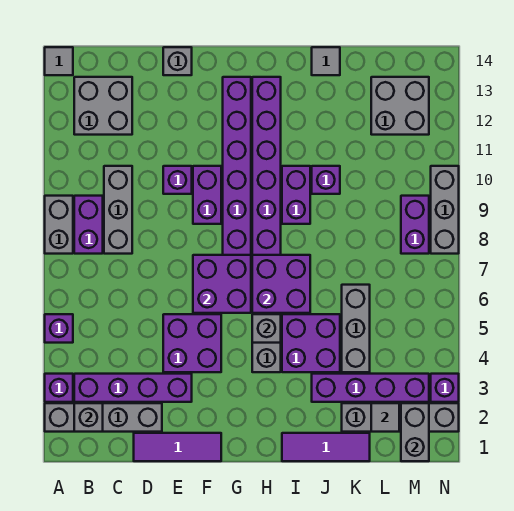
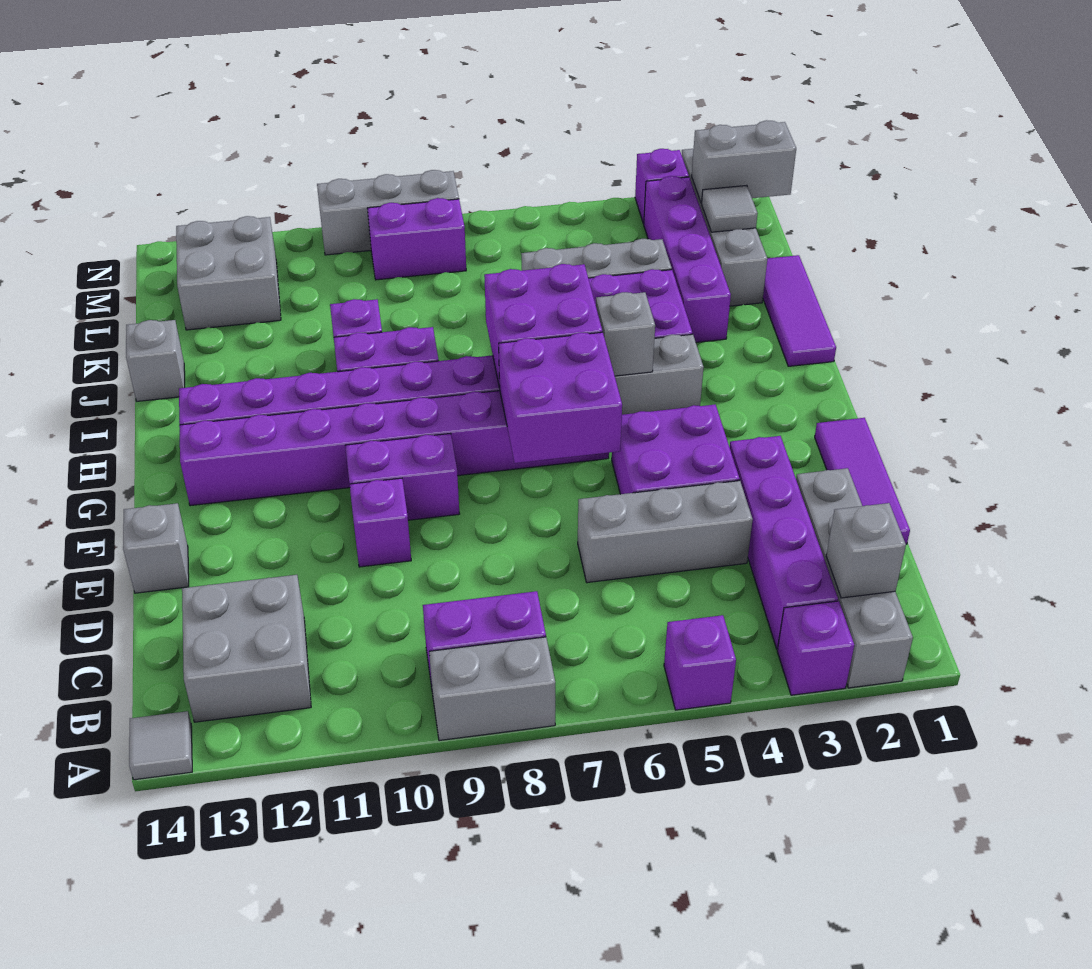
grey brick C8:C10 level 1 -> grey brick D4:D6 level 1
grey tile J14 level 1 -> grey brick J14 level 1

